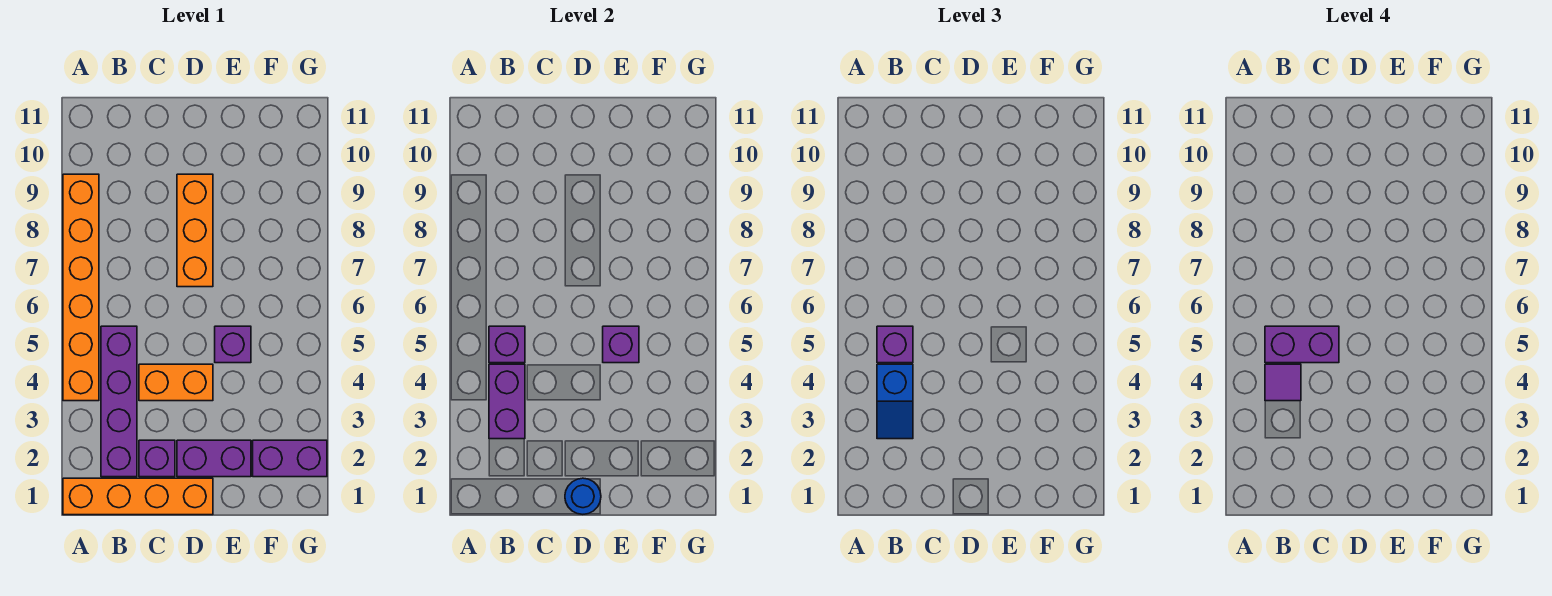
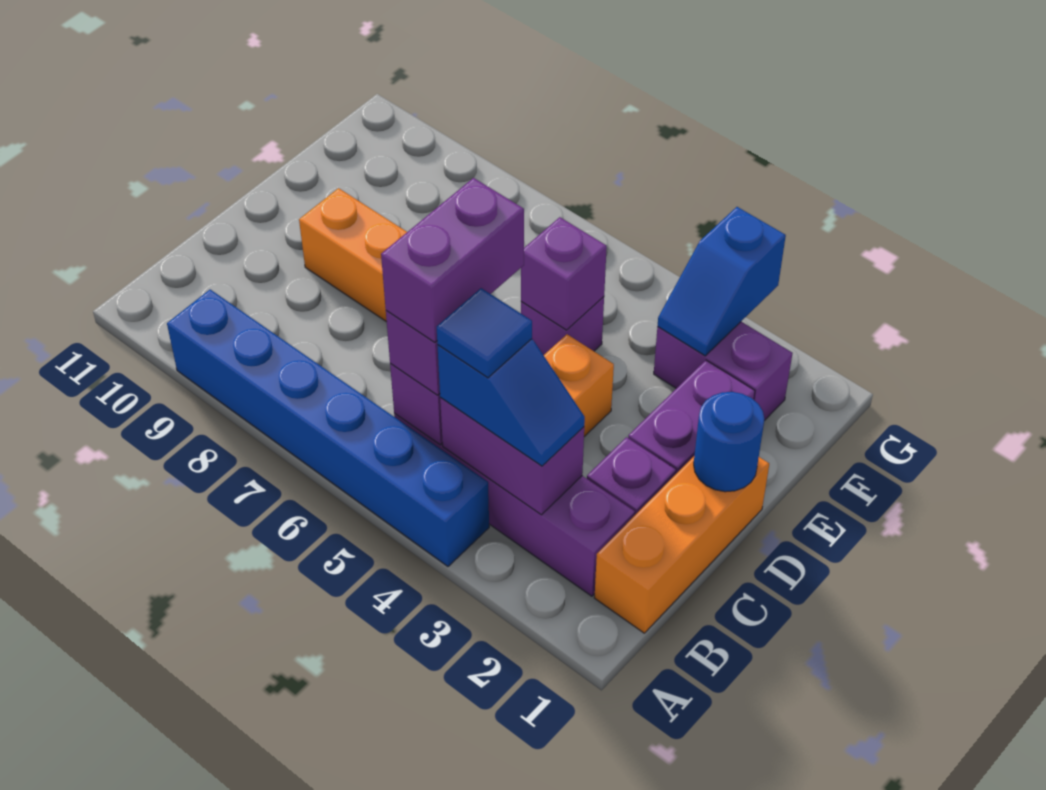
orange brick A1:D1 level 1 -> orange brick B1:D1 level 1
orange brick A4:A9 level 1 -> blue brick A4:A9 level 1
purple tile B4 level 4 -> blue tile B4 level 4
purple brick F2:G2 level 1 -> purple brick F2:F3 level 1
none -> blue slope F3:G3 level 2 top G

